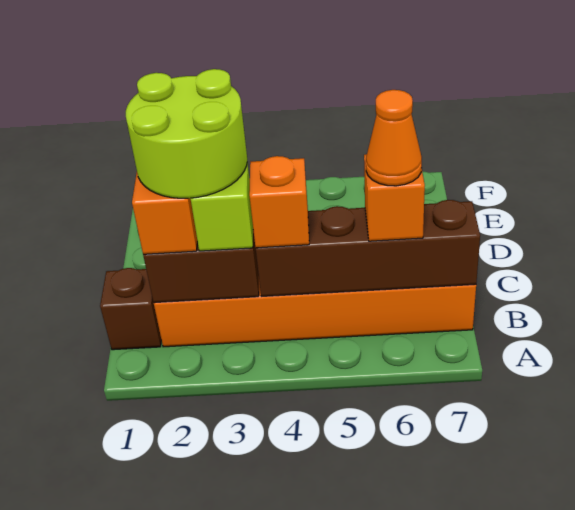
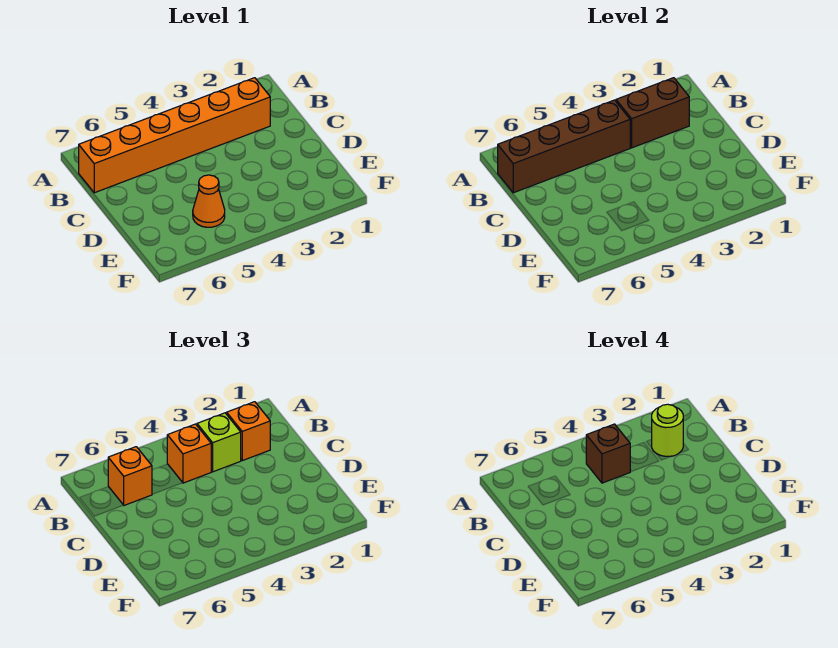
brown brick B1 level 1 -> brown brick B4 level 4
lime round brick B2:C3 level 4 -> lime round brick B2 level 4
orange cone B6 level 4 -> orange cone E5 level 1

